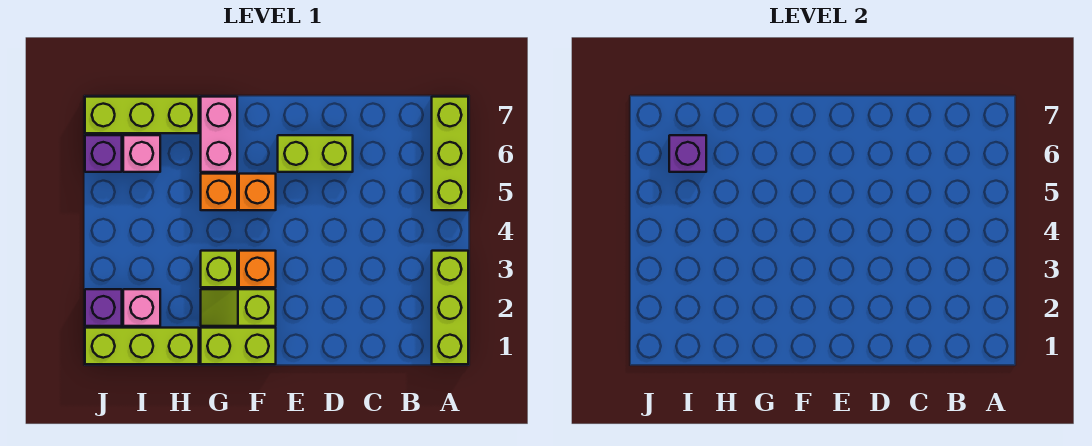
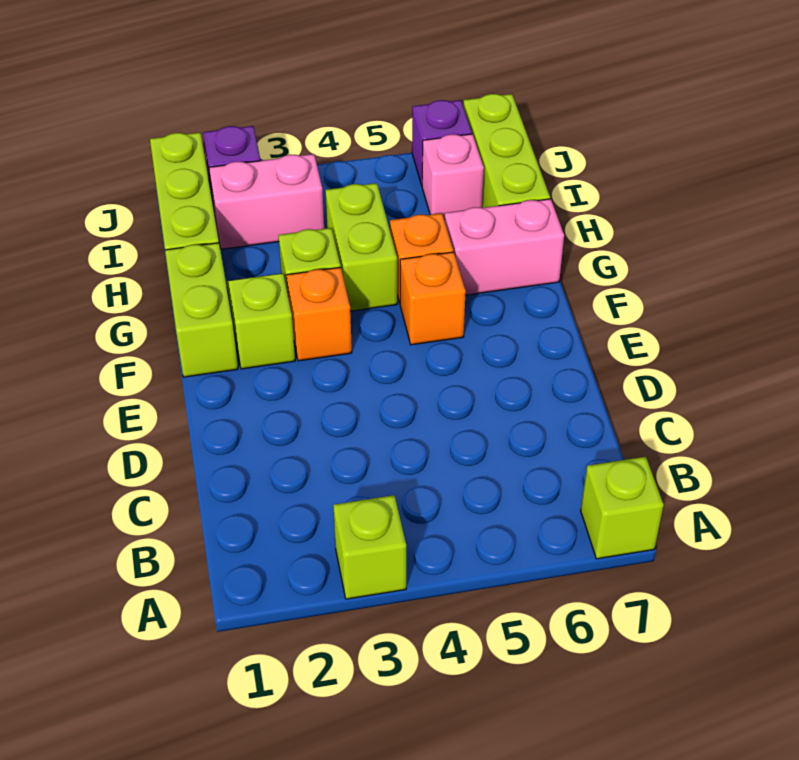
lime brick A1:A3 level 1 -> lime brick A3 level 1
lime brick A5:A7 level 1 -> lime brick A7 level 1
lime brick D6:E6 level 1 -> lime brick G4:H4 level 1
pink brick I2 level 1 -> pink brick I2:I3 level 1
purple brick I6 level 2 -> none

